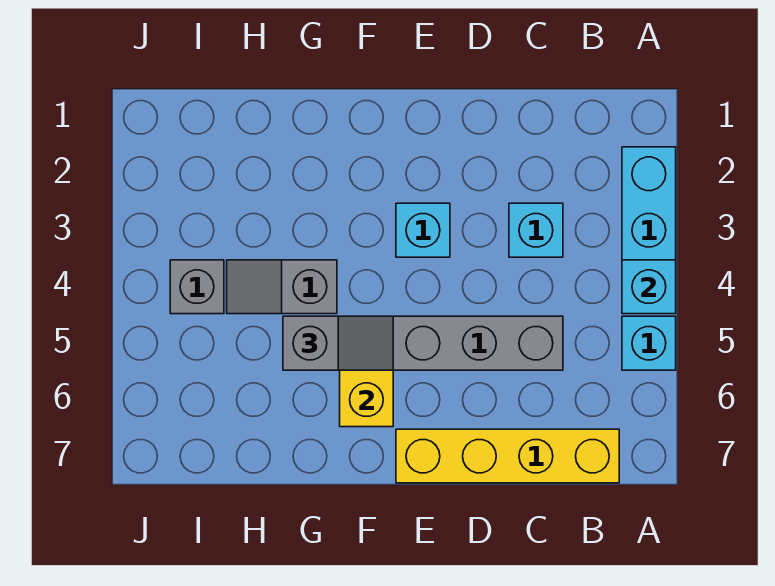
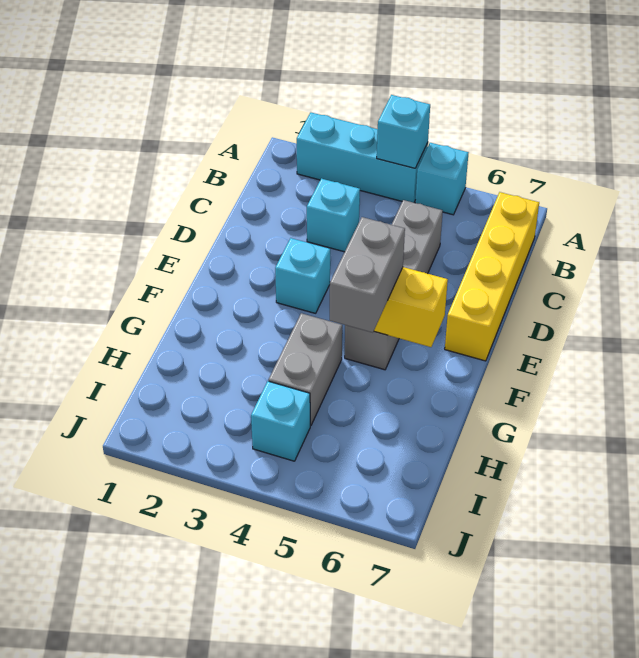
grey slope F5:G5 level 3 top G -> grey brick F5:G5 level 3
grey slope G4:H4 level 1 top G -> grey brick G4:H4 level 1
grey brick I4 level 1 -> cyan brick I4 level 1

